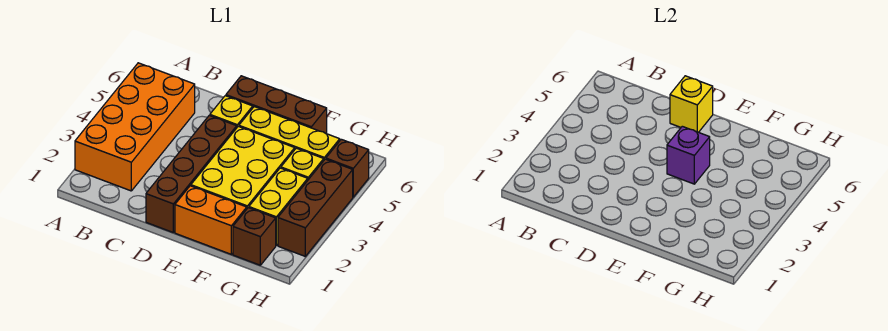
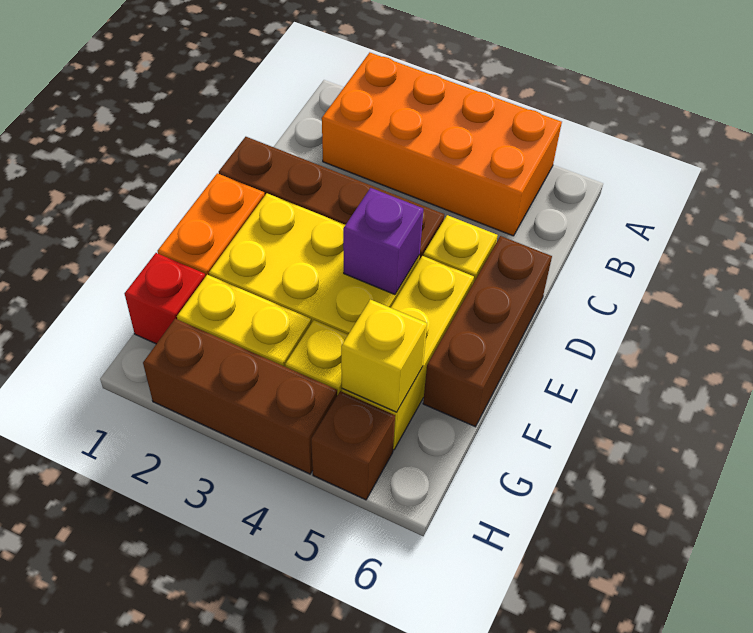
yellow brick D6 level 2 -> yellow brick G5 level 2
brown brick G1 level 1 -> red brick G1 level 1

